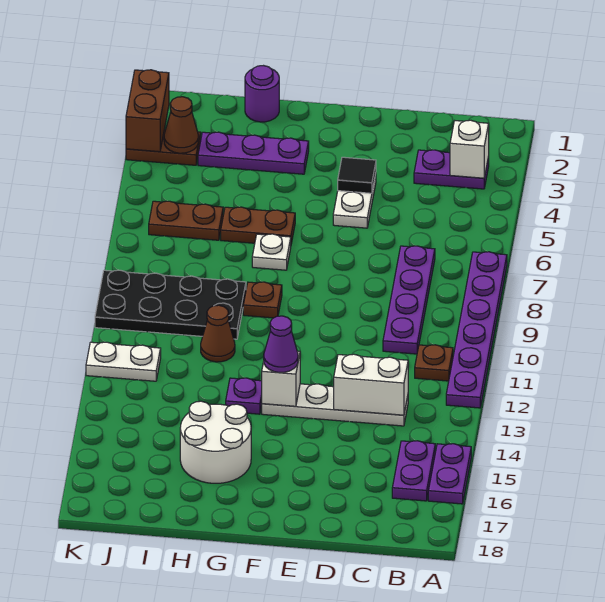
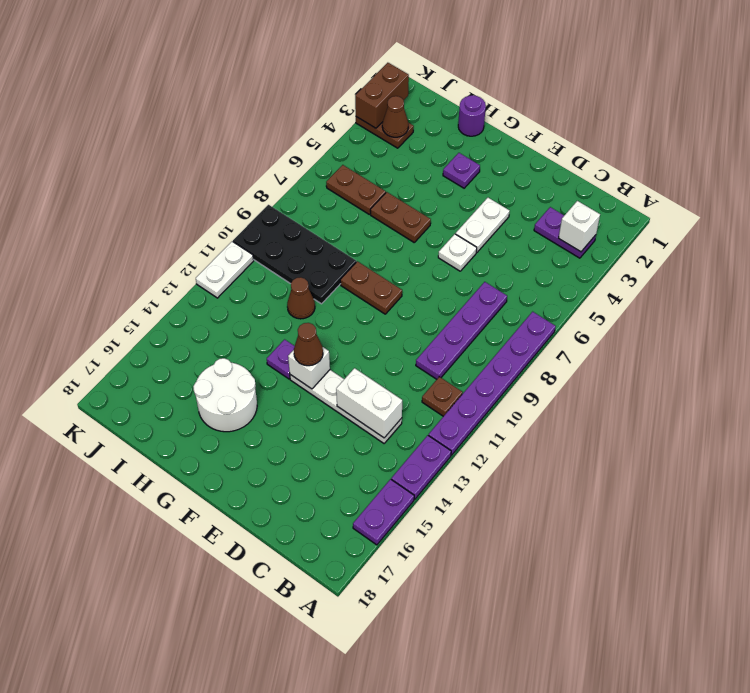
purple plate B15:B16 level 1 -> purple plate A13:A14 level 1
black tile E4 level 2 -> none
purple cone F13 level 3 -> brown cone F13 level 3
purple plate G3:I3 level 1 -> purple plate G3 level 1
white plate G7 level 1 -> white plate E6 level 1
brown plate G9 level 1 -> brown plate F9:G9 level 1
white plate J12:K12 level 1 -> white plate K11:K12 level 1

